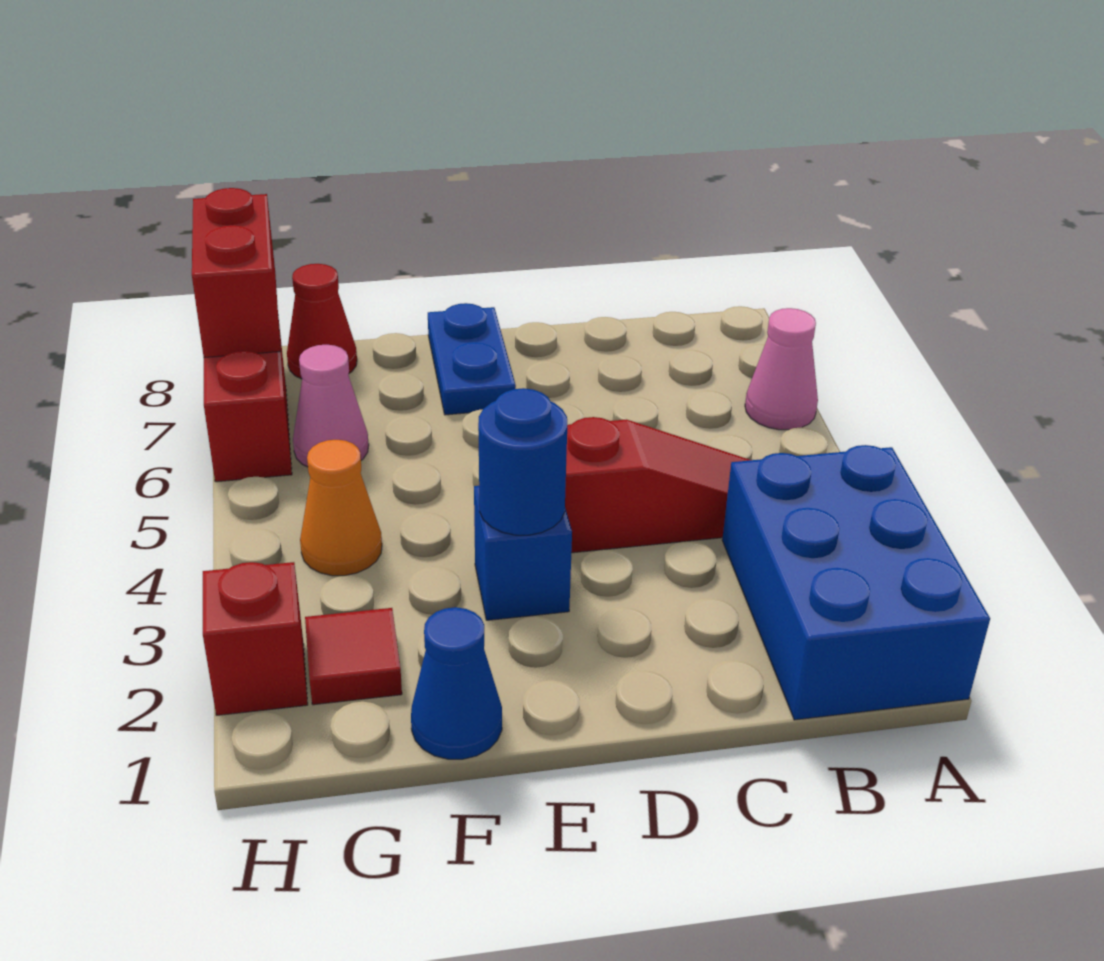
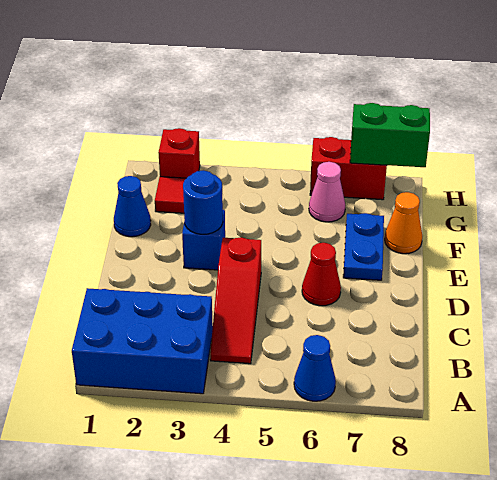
pink cone A6 level 1 -> blue cone A6 level 1
blue plate E7:E8 level 1 -> blue plate E7:F7 level 1
orange cone G4 level 1 -> orange cone F8 level 1
red cone G8 level 1 -> red cone D6 level 1
red brick H7:H8 level 2 -> green brick H7:H8 level 2

